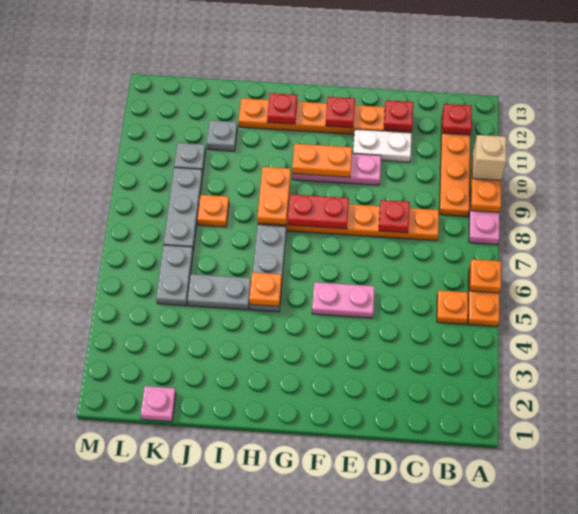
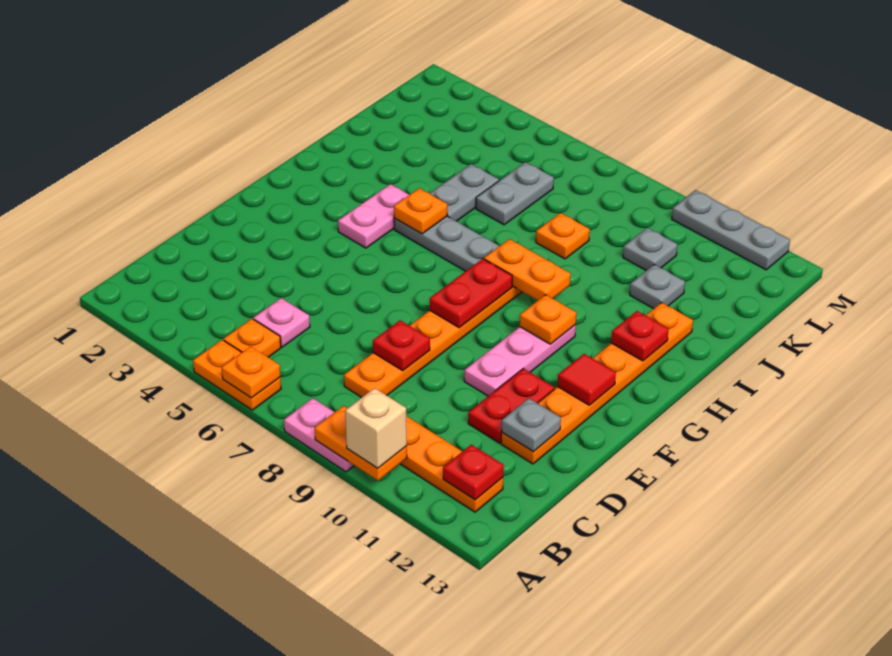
white plate D11:E11 level 1 -> red plate D11:E11 level 1
red plate D12 level 2 -> grey plate D12 level 2
pink plate E5:F5 level 1 -> pink plate G4:H4 level 1
orange plate F10:G10 level 2 -> orange plate G10 level 2
red plate F12 level 2 -> red tile F12 level 2
pink plate K1 level 1 -> pink plate C5 level 1
grey plate K5:K6 level 1 -> grey plate J6:K6 level 1
grey plate K7:K9 level 1 -> grey plate M10:M12 level 1

